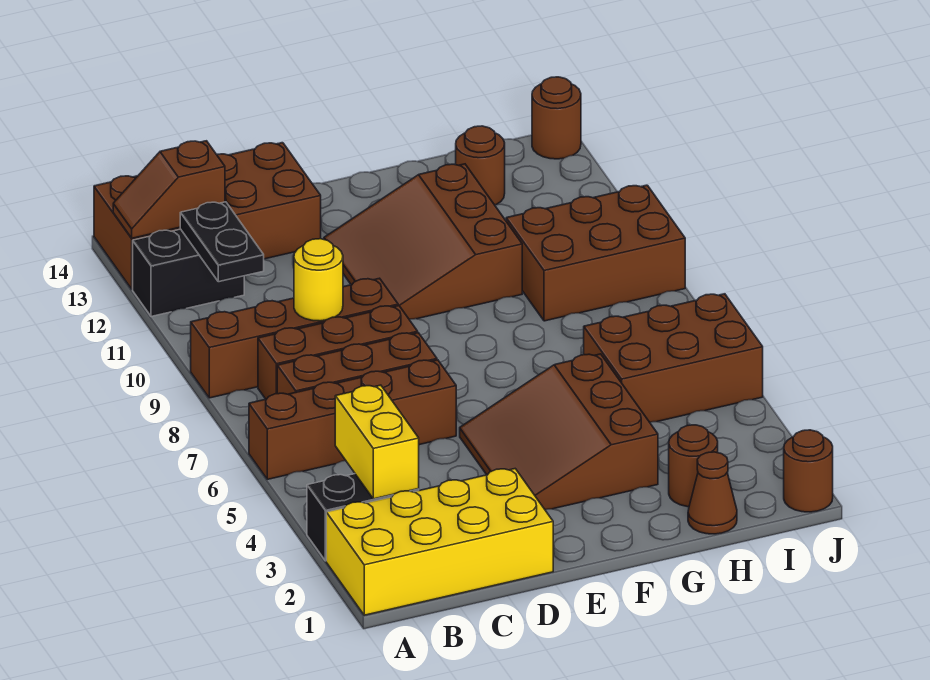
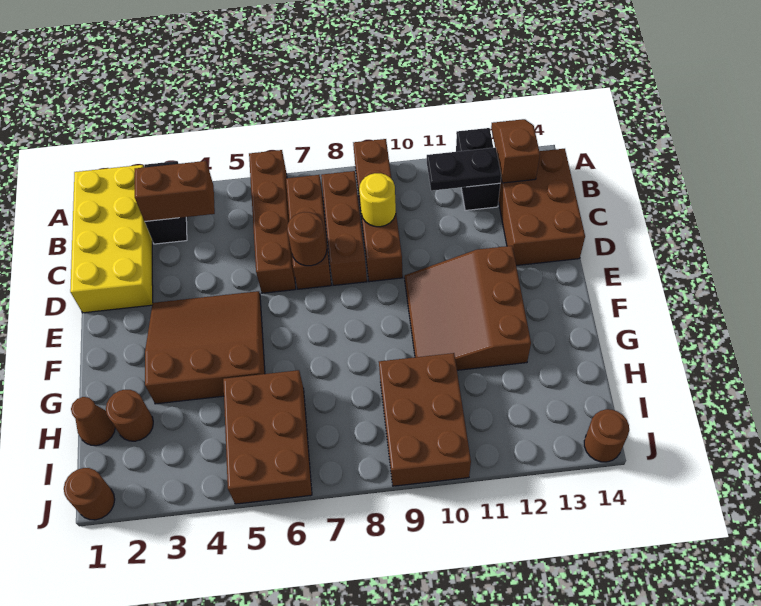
brown brick A13:D14 level 1 -> brown brick B13:D14 level 1
yellow brick B3:B4 level 2 -> brown brick B3:B4 level 2
brown slope E10:G12 level 1 top G -> brown slope E10:G12 level 1 top 12
brown round brick H13 level 1 -> brown round brick D7 level 2

